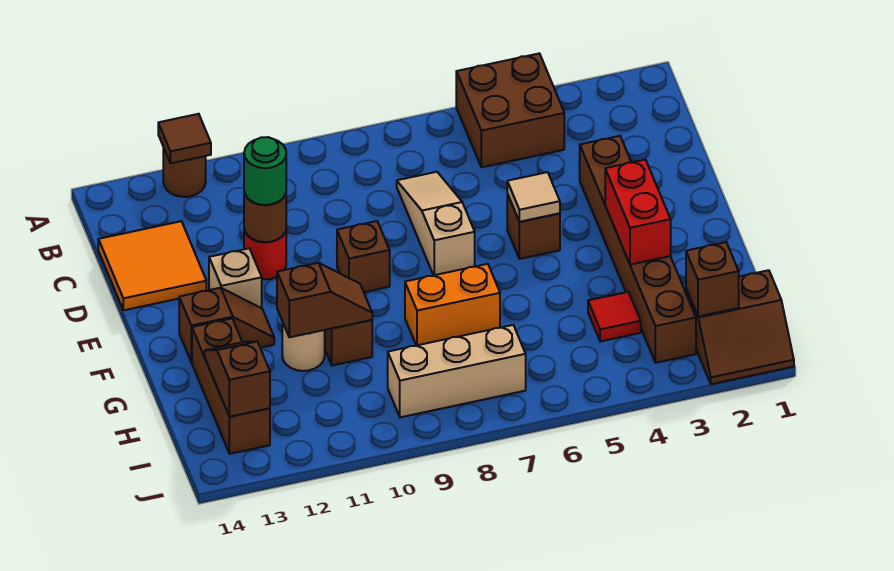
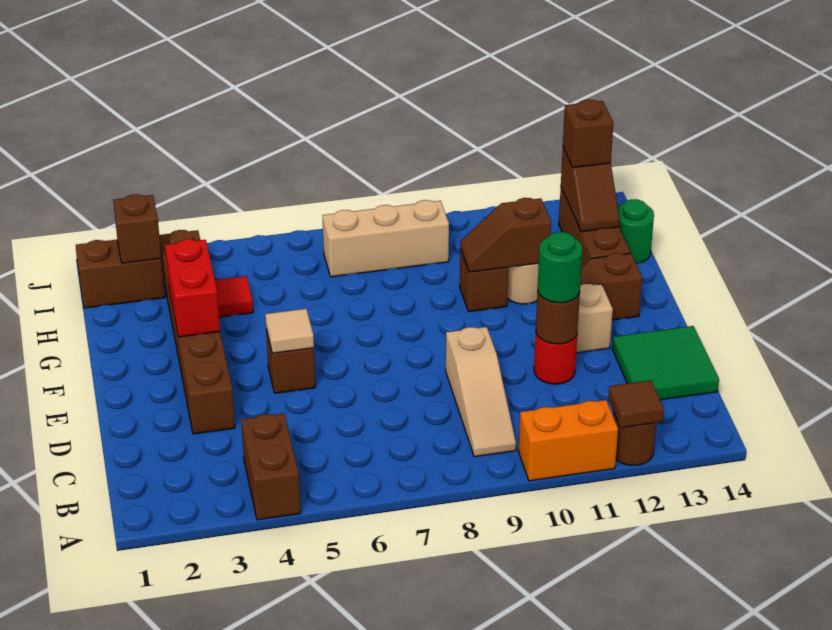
brown brick A4:B5 level 1 -> brown brick A4:B4 level 1
tan slope C7:E7 level 1 top E -> tan slope B9:D9 level 1 top D
orange tile C13:D14 level 1 -> green tile C13:D14 level 1
brown brick E9 level 1 -> brown brick I13 level 3
orange brick G7:G8 level 1 -> orange brick A10:A11 level 1
none -> green round brick H14 level 1

